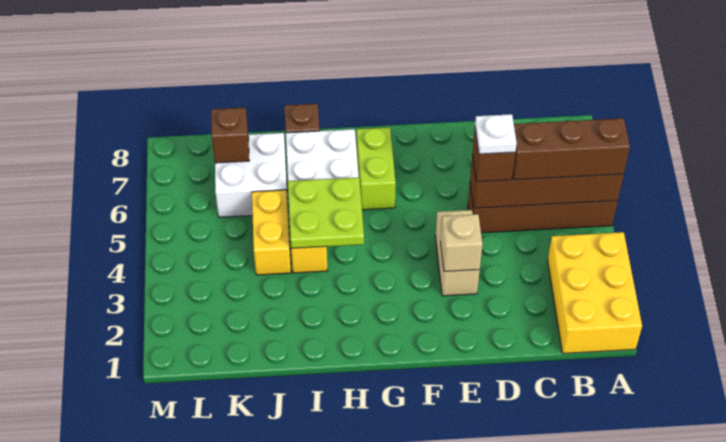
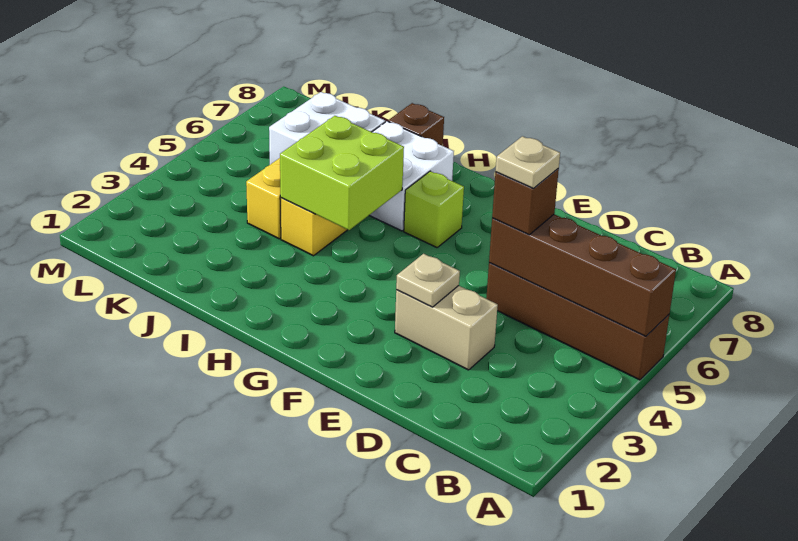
yellow brick A1:B3 level 1 -> none
brown brick A5:C5 level 3 -> none
white plate D5 level 4 -> tan plate D5 level 4
tan brick E3:E4 level 1 -> tan brick D3:E3 level 1
tan brick E3 level 2 -> tan plate E3 level 2
lime brick G6:G7 level 1 -> lime brick G6 level 1
lime plate H4:I5 level 2 -> lime brick H4:I5 level 2
brown brick K7 level 2 -> none

